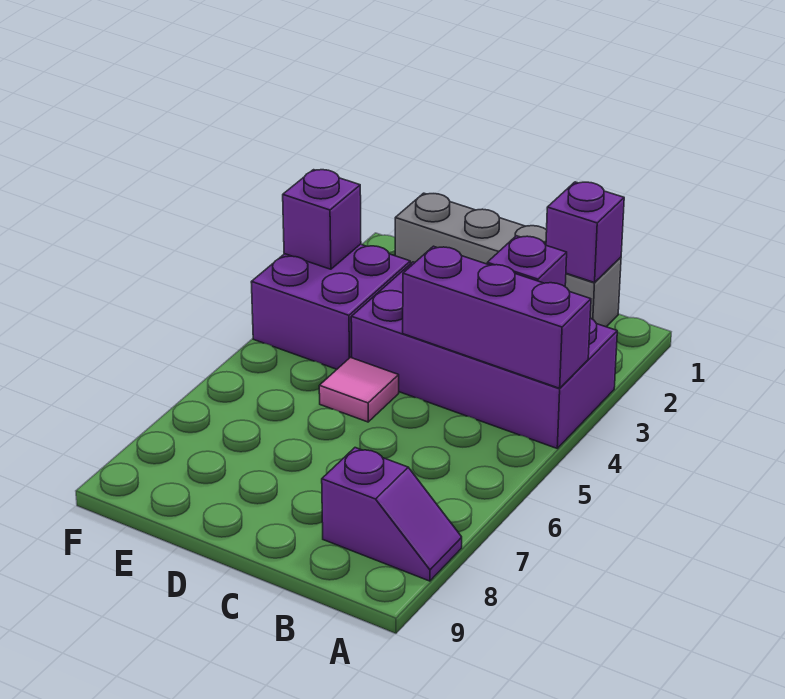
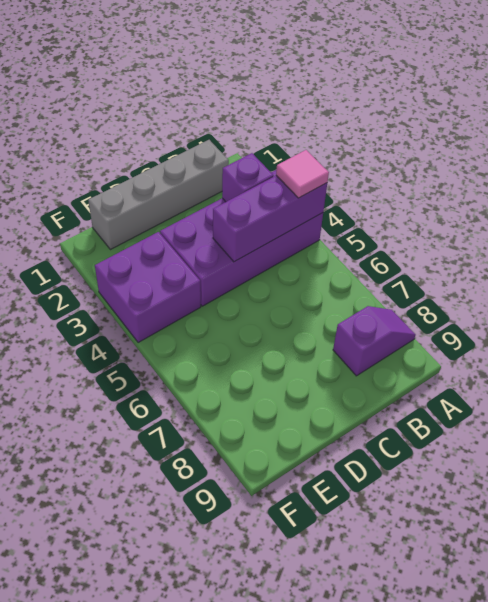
purple brick B1 level 2 -> none
pink tile D5 level 1 -> pink tile A4 level 3
purple brick F3 level 2 -> none

